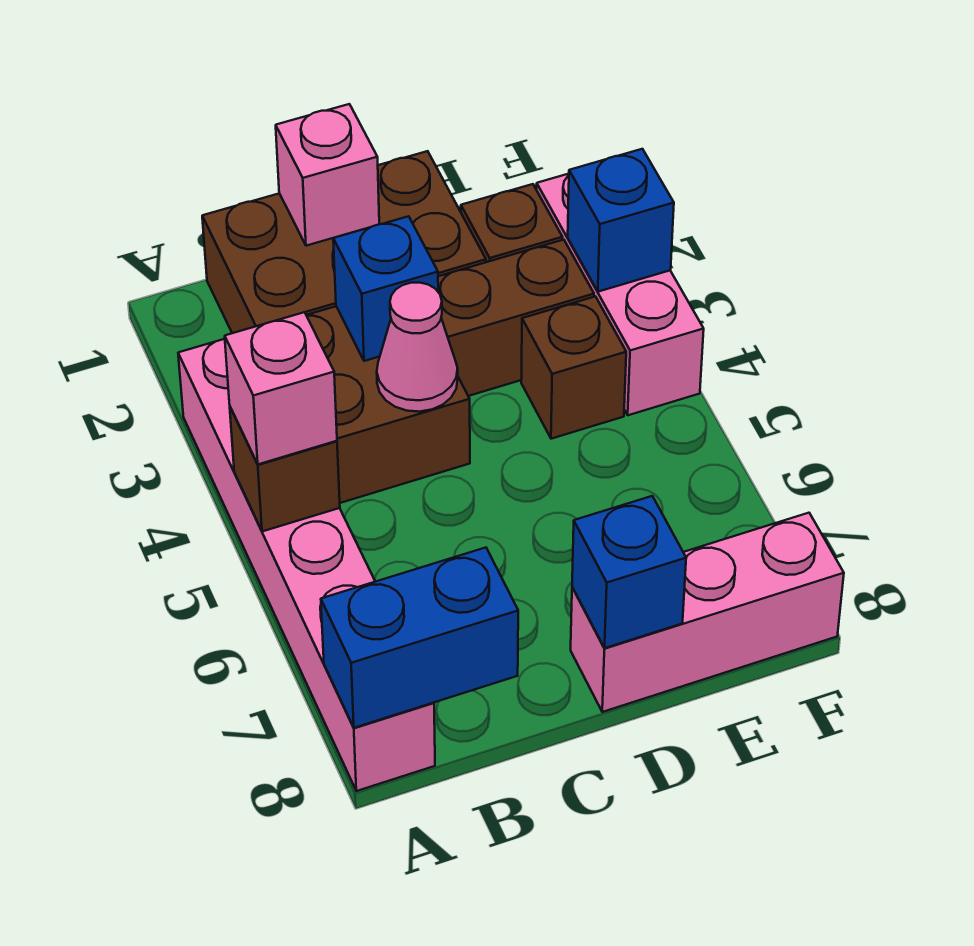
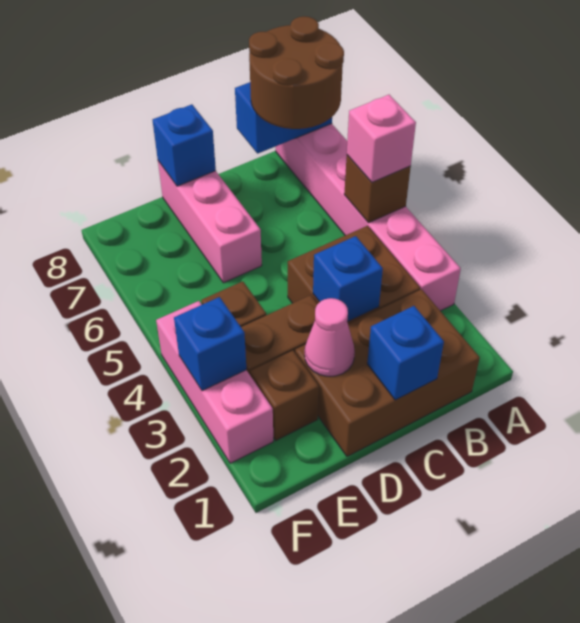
none -> brown round brick A7:B8 level 3
pink brick C1 level 2 -> blue brick C1 level 2
pink cone C4 level 2 -> pink cone D2 level 2
pink brick D8:F8 level 1 -> pink brick D6:D8 level 1

